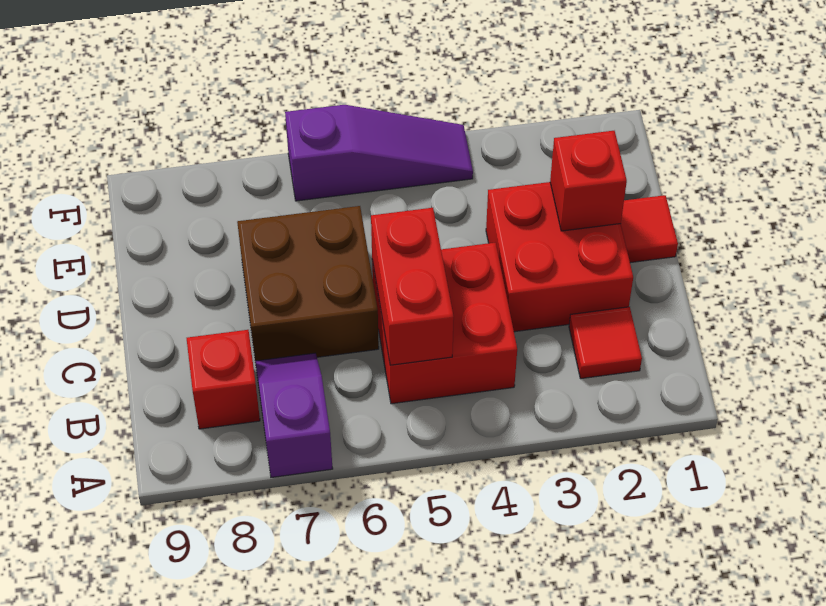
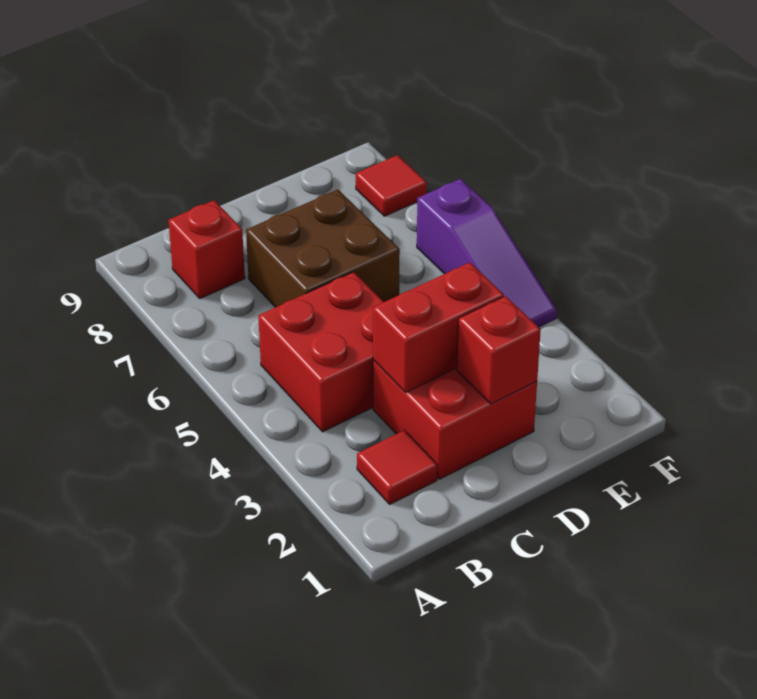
purple slope A7:B7 level 1 top A -> none
red brick B5:C5 level 2 -> red brick C3:D3 level 2
red tile D1 level 1 -> red tile F8 level 1

